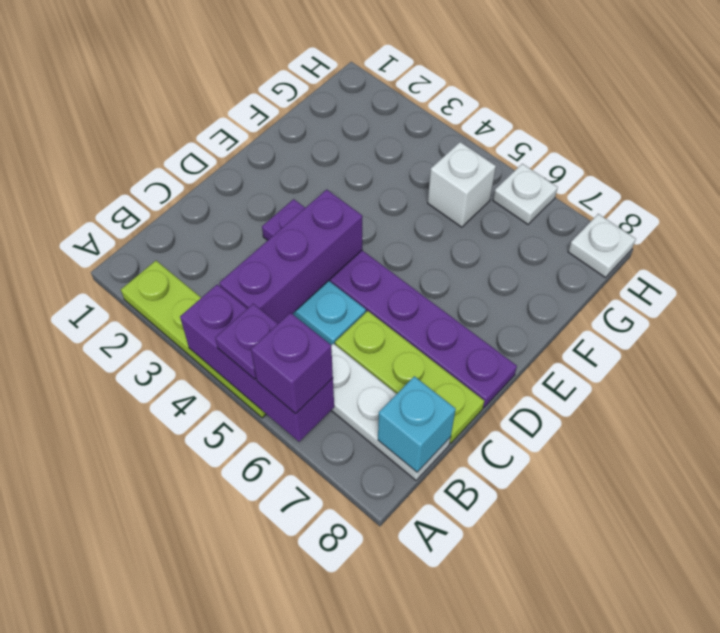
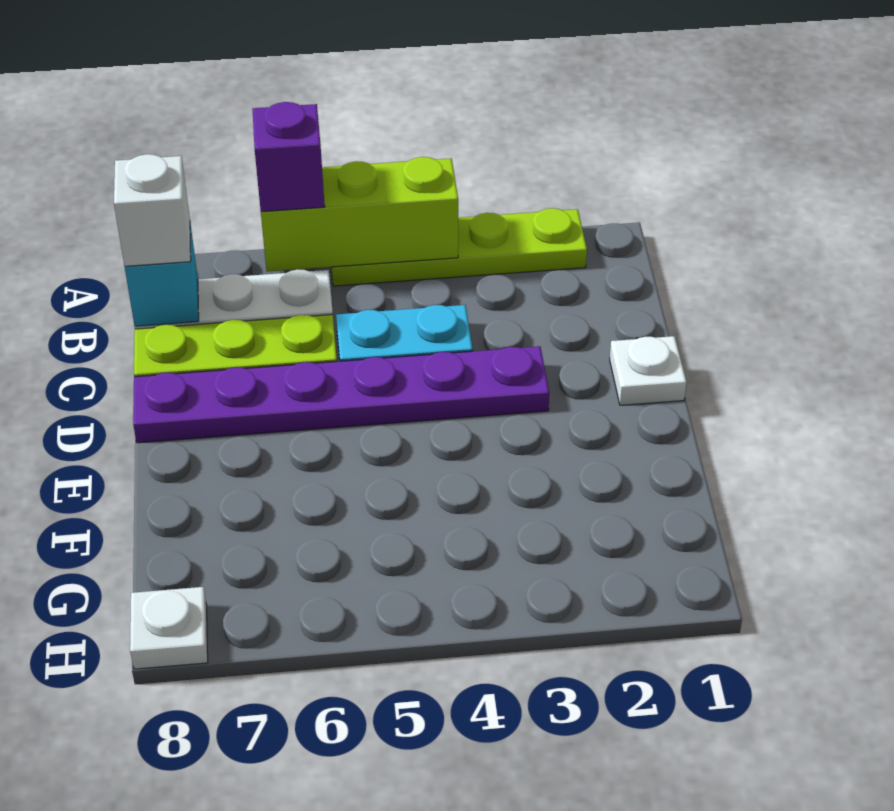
purple brick A4:A6 level 2 -> lime brick A4:A6 level 2
purple plate A5 level 3 -> none
purple brick B4:D4 level 2 -> none
white brick G5 level 1 -> white brick B8 level 3
white plate H6 level 1 -> white plate D1 level 1

